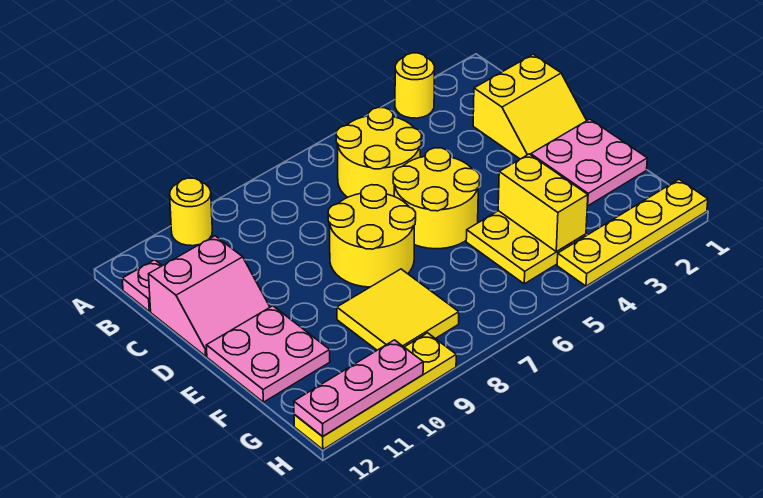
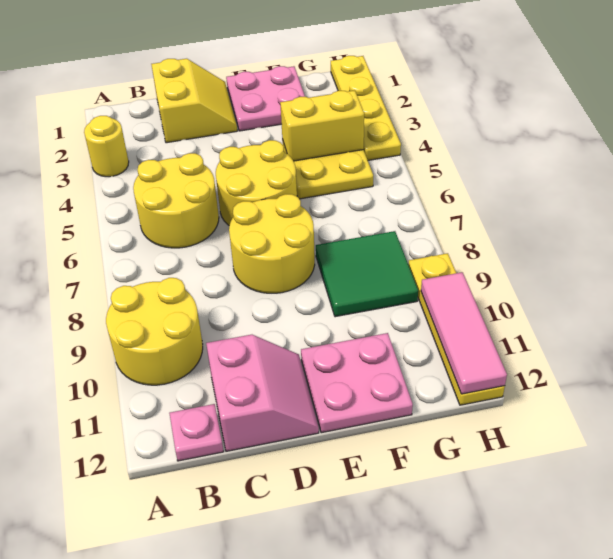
yellow round brick A10 level 1 -> yellow round brick A9:B10 level 1
yellow tile F8:G9 level 1 -> green tile F8:G9 level 1
pink plate H10:H12 level 2 -> pink tile H10:H12 level 2

